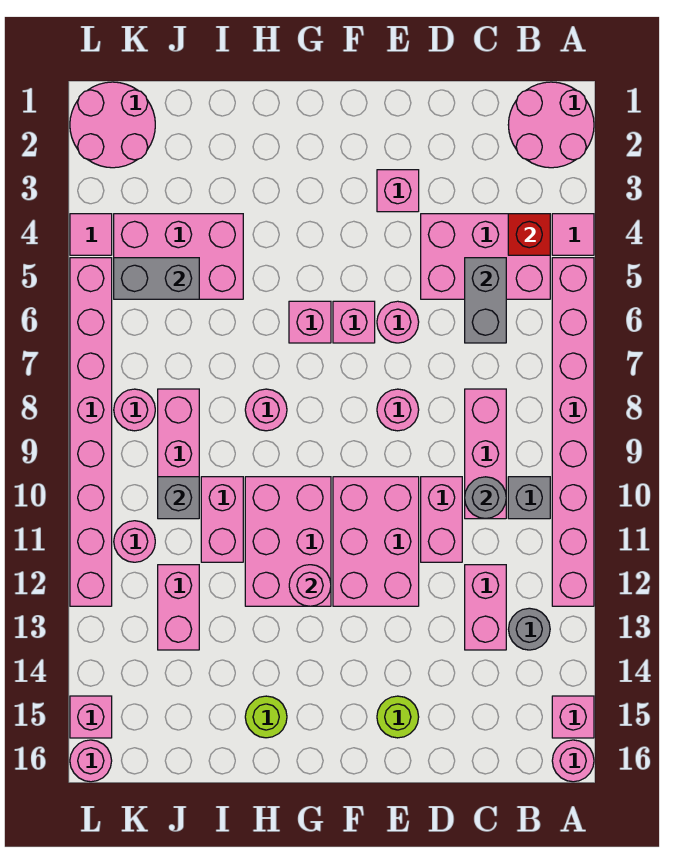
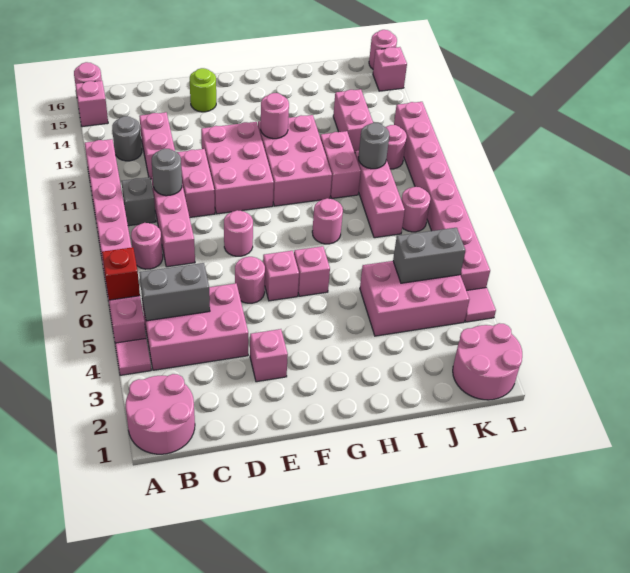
red brick B4 level 2 -> red brick A6 level 2
none -> pink round brick B8 level 1
grey brick C5:C6 level 2 -> grey brick B5:C5 level 2
lime round brick H15 level 1 -> none
grey brick J10 level 2 -> grey round brick J10 level 2

